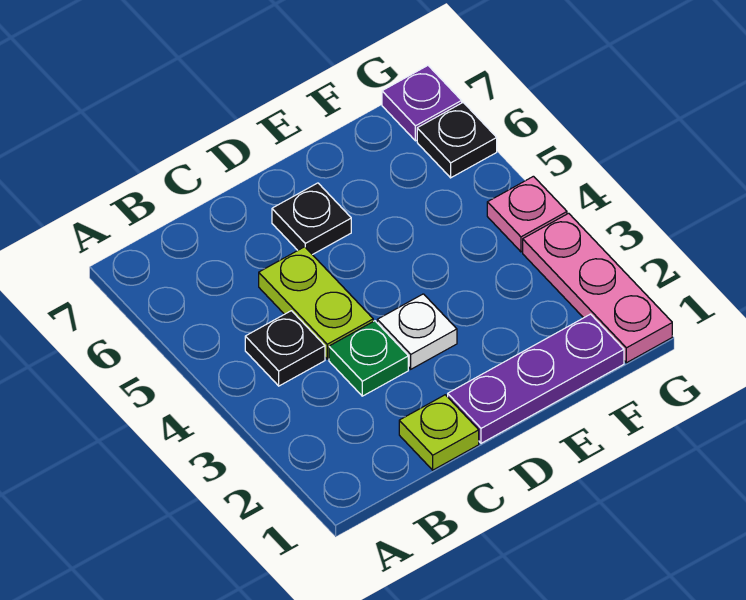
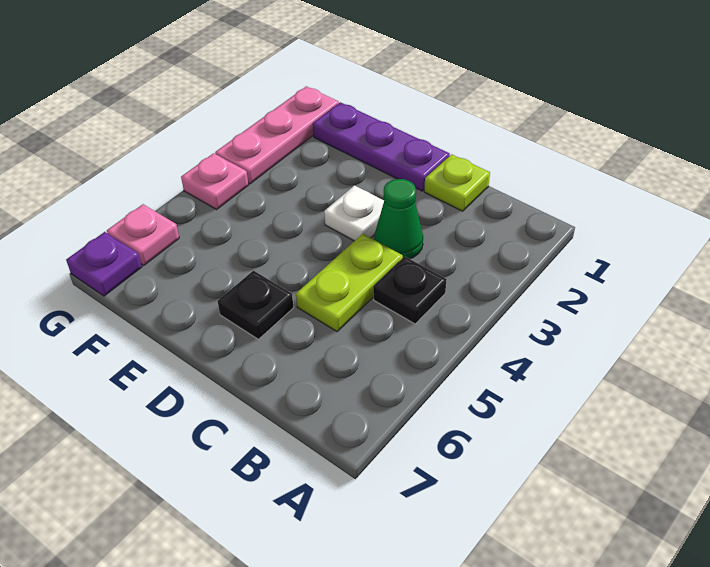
green plate C3 level 1 -> green cone C3 level 1
black plate G6 level 1 -> pink plate G6 level 1

